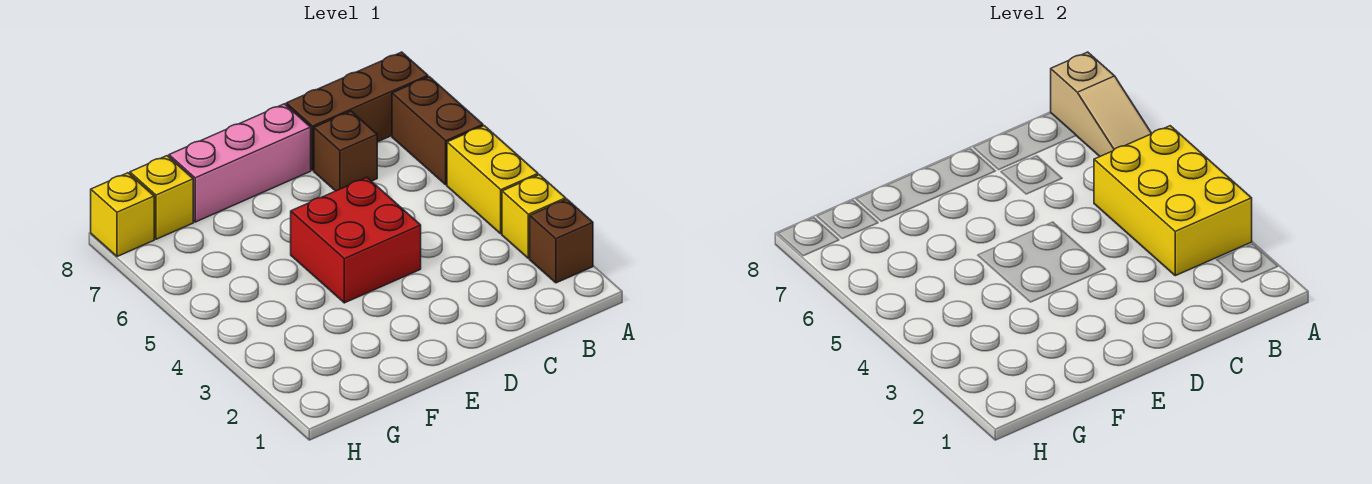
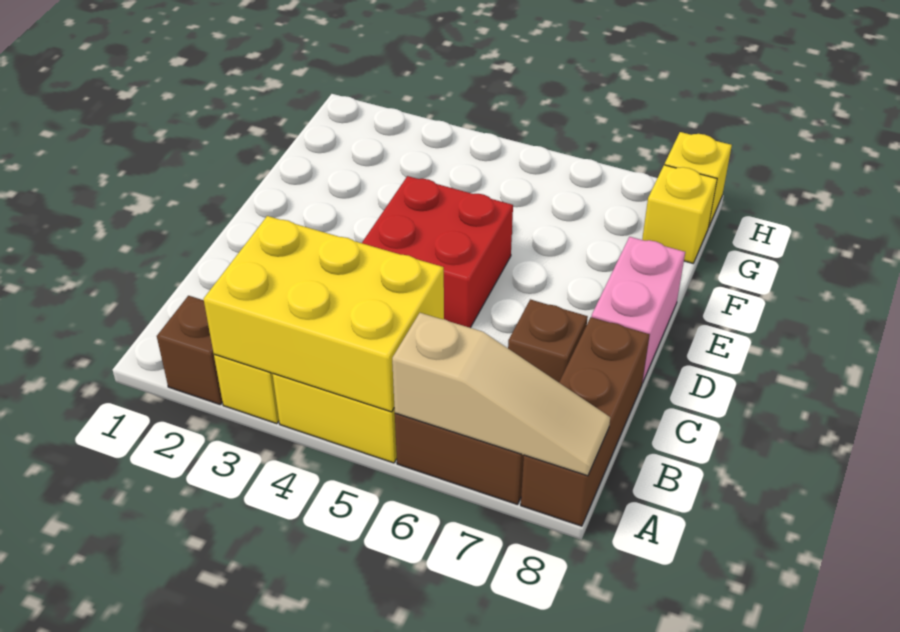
tan slope A6:A8 level 2 top 8 -> tan slope A6:A8 level 2 top 6
pink brick D8:F8 level 1 -> pink brick D8:E8 level 1

